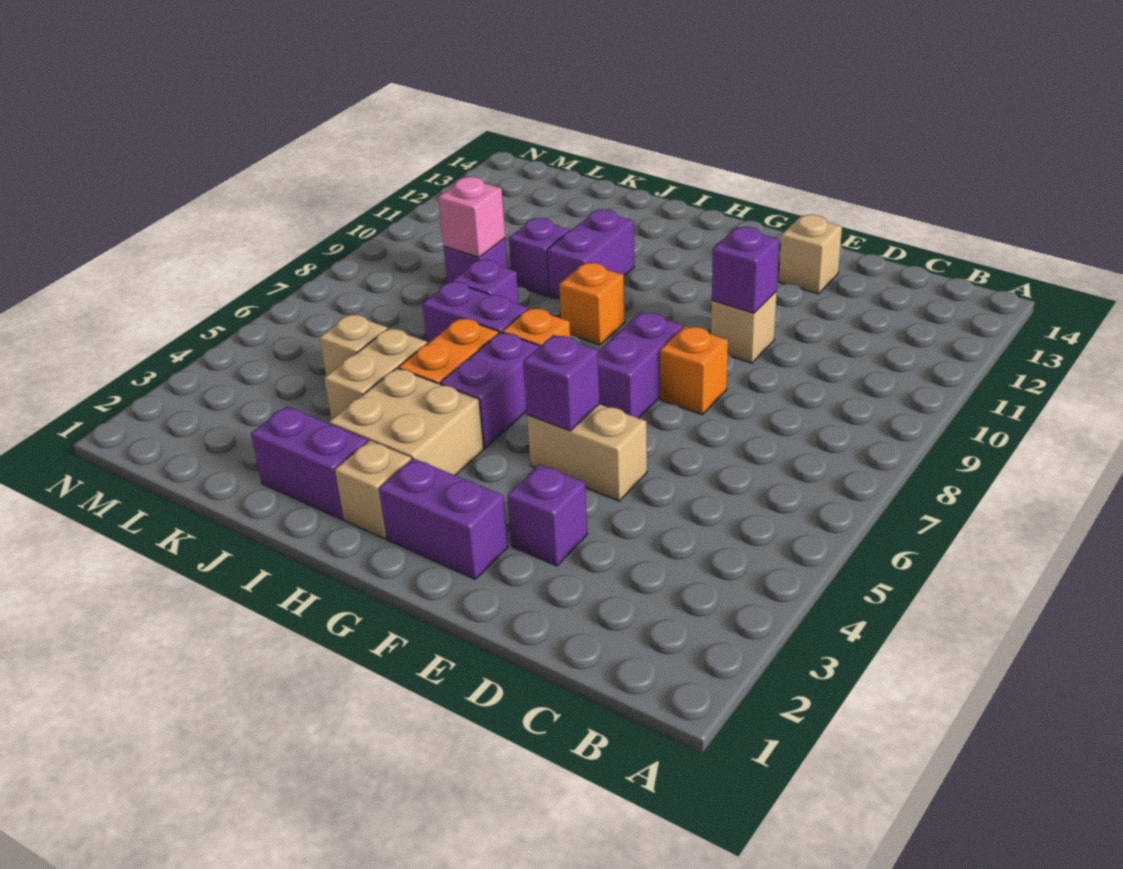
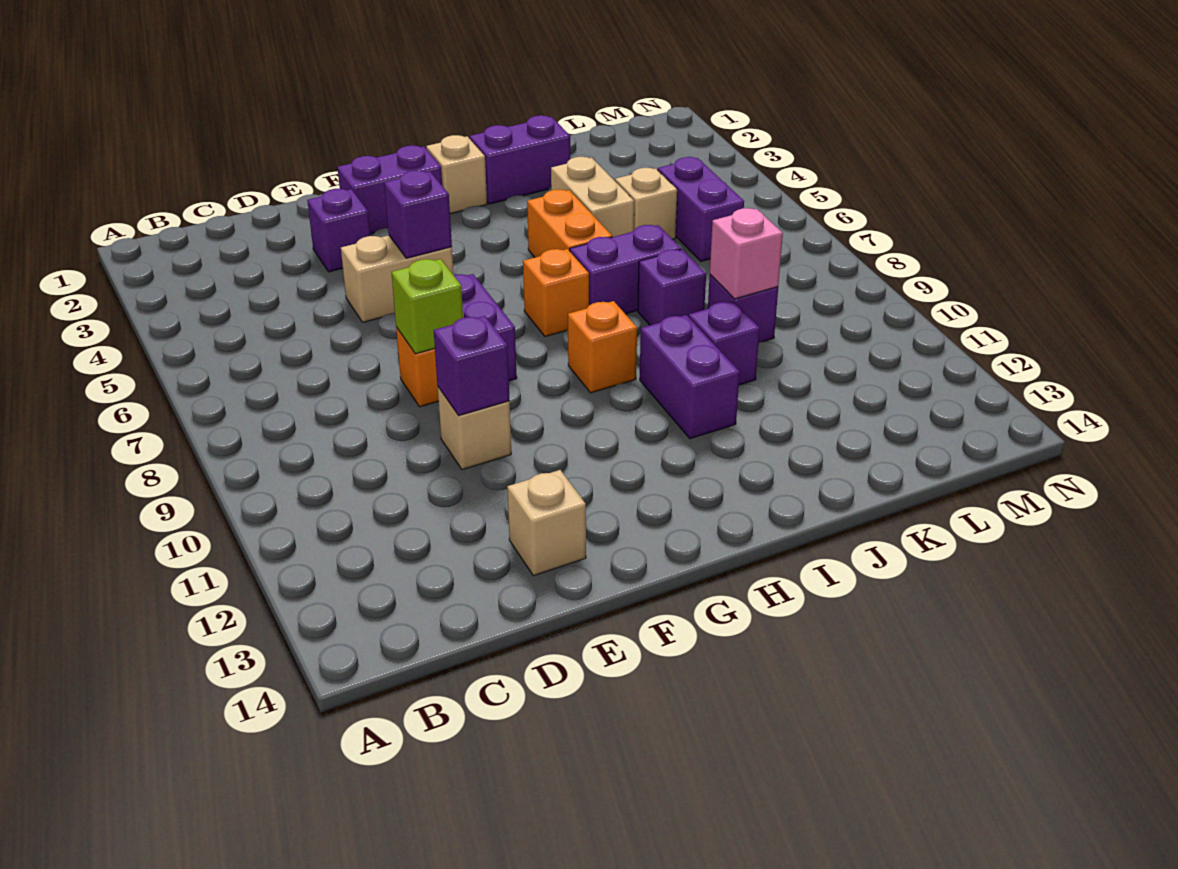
none -> lime brick E8 level 2
tan brick H3:I4 level 1 -> none
purple brick H5:H6 level 1 -> purple brick L5:L6 level 1

